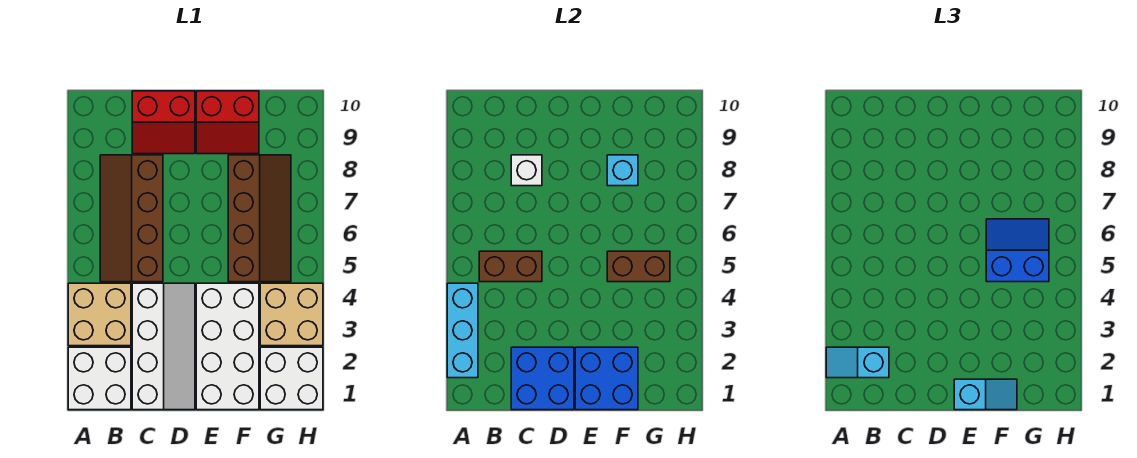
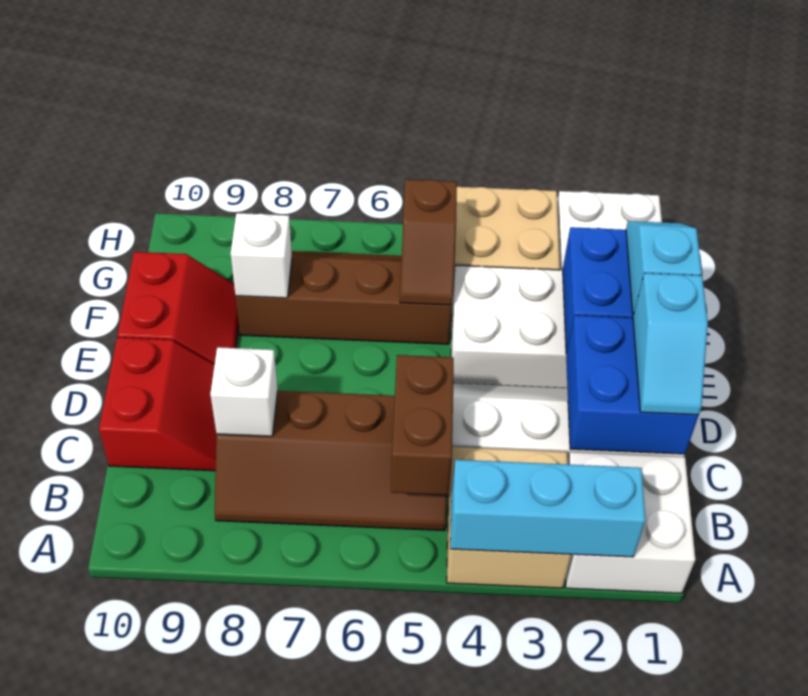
cyan slope A2:B2 level 3 top B -> cyan slope C1:D1 level 3 top D
brown brick F5:G5 level 2 -> brown slope F5:G5 level 2 top G
blue slope F5:G6 level 3 top 5 -> none
cyan brick F8 level 2 -> white brick F8 level 2

